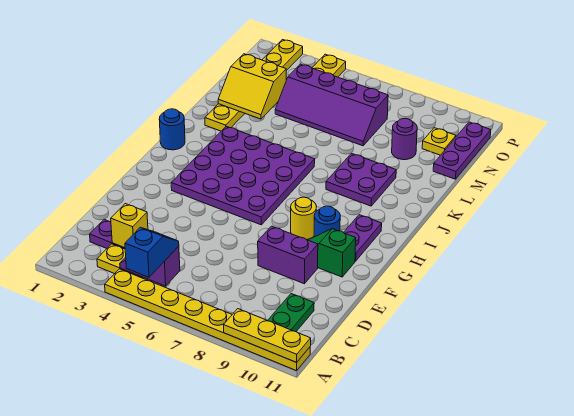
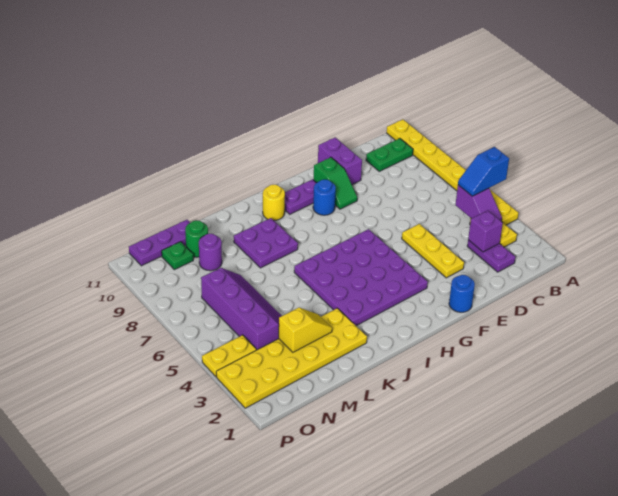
yellow plate A9:A11 level 2 -> yellow plate E3:E5 level 1
yellow brick C3 level 2 -> purple brick C3 level 2
purple brick E8:E9 level 1 -> purple brick E10:E11 level 1
yellow round brick G8 level 1 -> yellow round brick I10 level 1
blue round brick I1 level 1 -> blue round brick F1 level 1
yellow plate K2:P2 level 1 -> yellow plate K2:P3 level 1
yellow slope L2:M3 level 2 top M -> yellow slope L3:M3 level 2 top M
none -> green round brick M10 level 1
yellow plate N10 level 1 -> green plate N10 level 1

